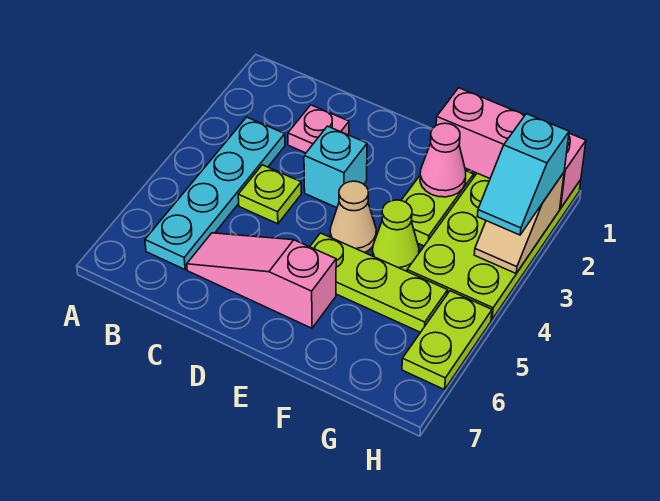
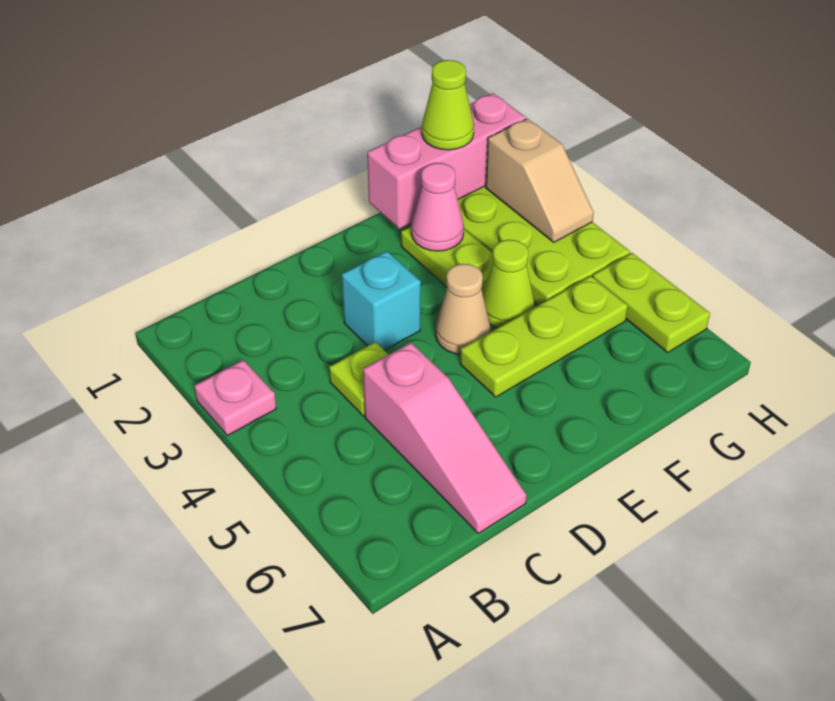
cyan plate B3:B6 level 1 -> none
pink plate C2 level 1 -> pink plate A3 level 1
pink slope C6:E6 level 1 top E -> pink slope C5:C7 level 1 top 5
none -> lime cone G1 level 3
cyan slope H2:H3 level 3 top 2 -> none

